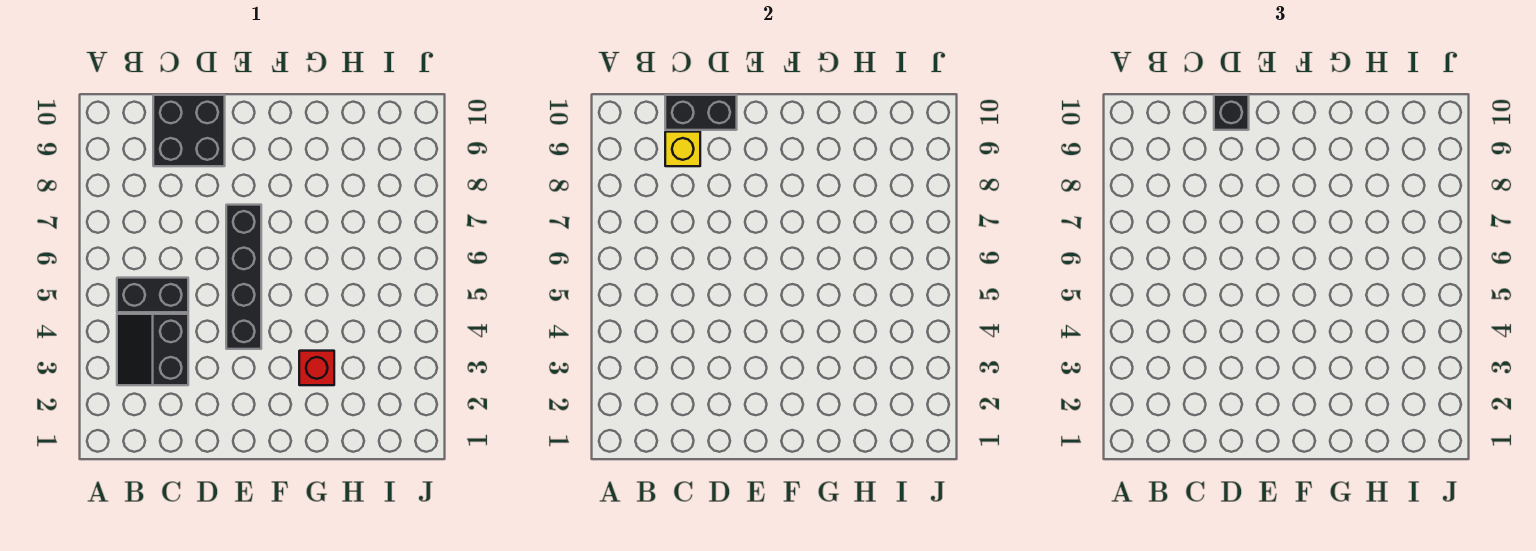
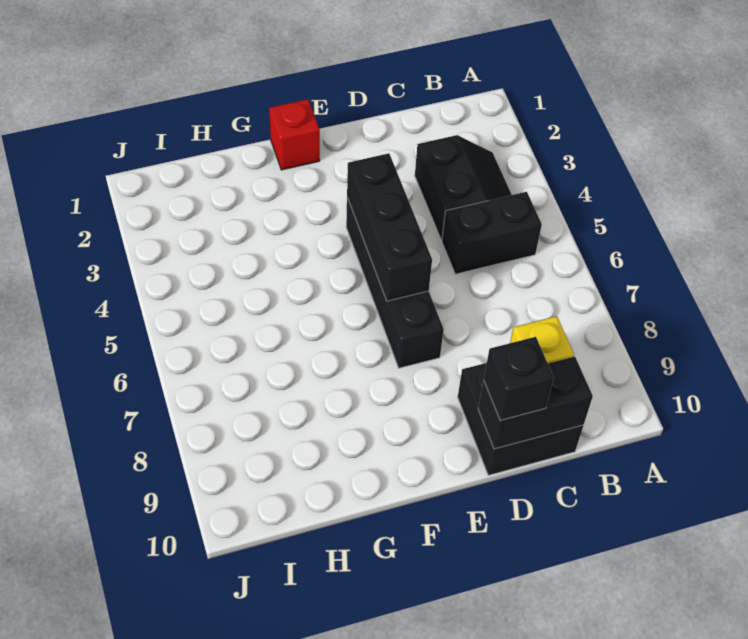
none -> black brick E4:E6 level 2
red brick G3 level 1 -> red brick F1 level 1

